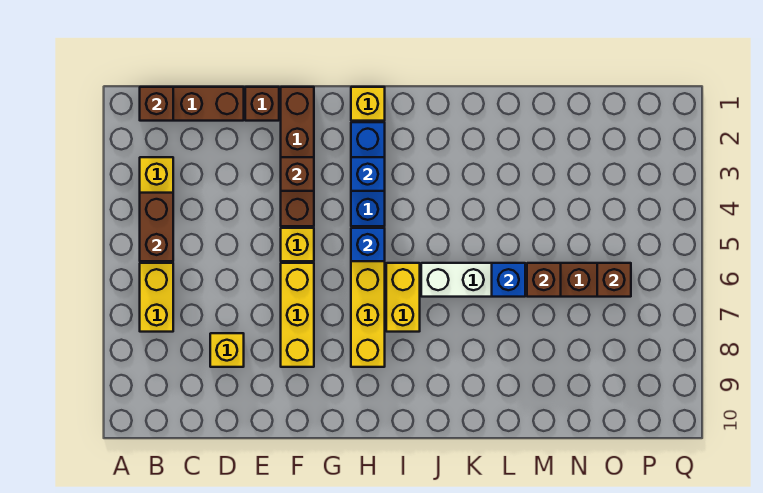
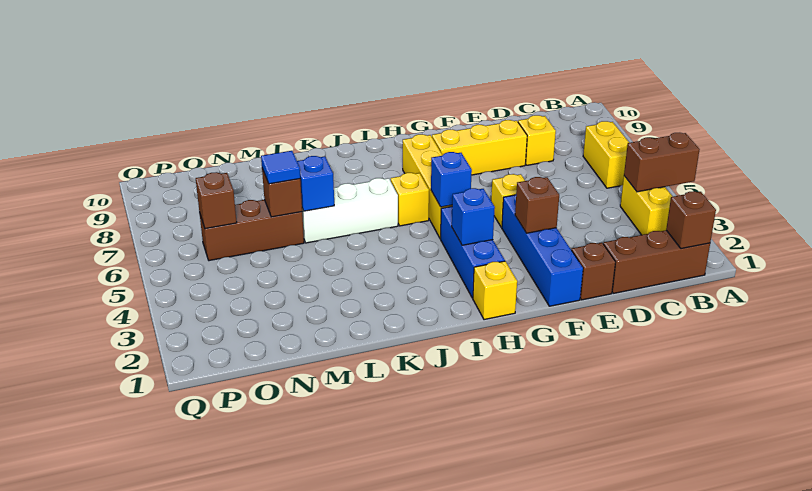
brown brick B4:B5 level 2 -> brown brick A4:B4 level 2
brown brick F1:F4 level 1 -> blue brick F1:F4 level 1
yellow brick F6:F8 level 1 -> yellow brick E8:G8 level 1
yellow brick I6:I7 level 1 -> yellow brick I6 level 1
none -> blue tile M6 level 3

